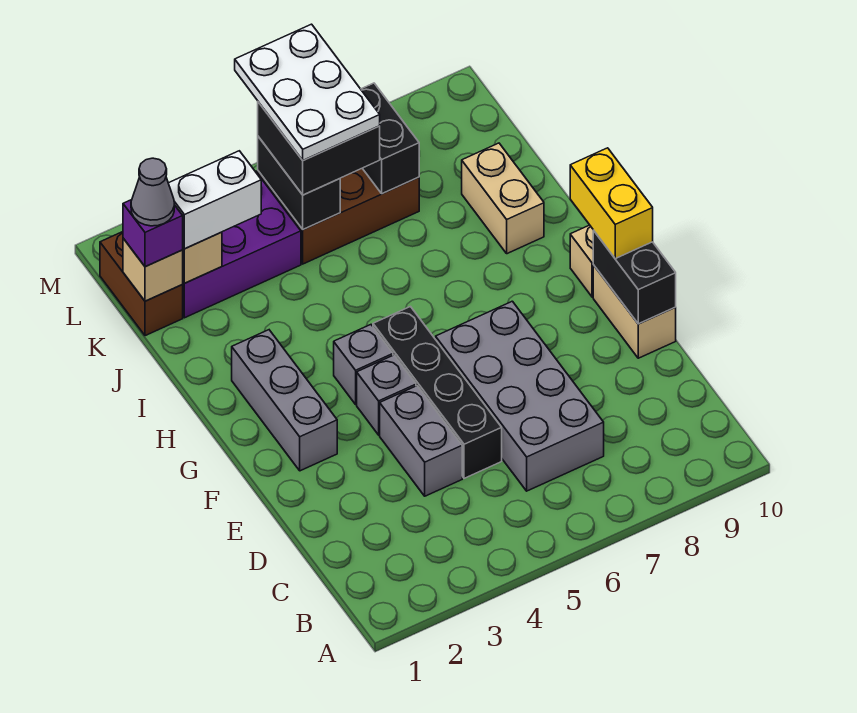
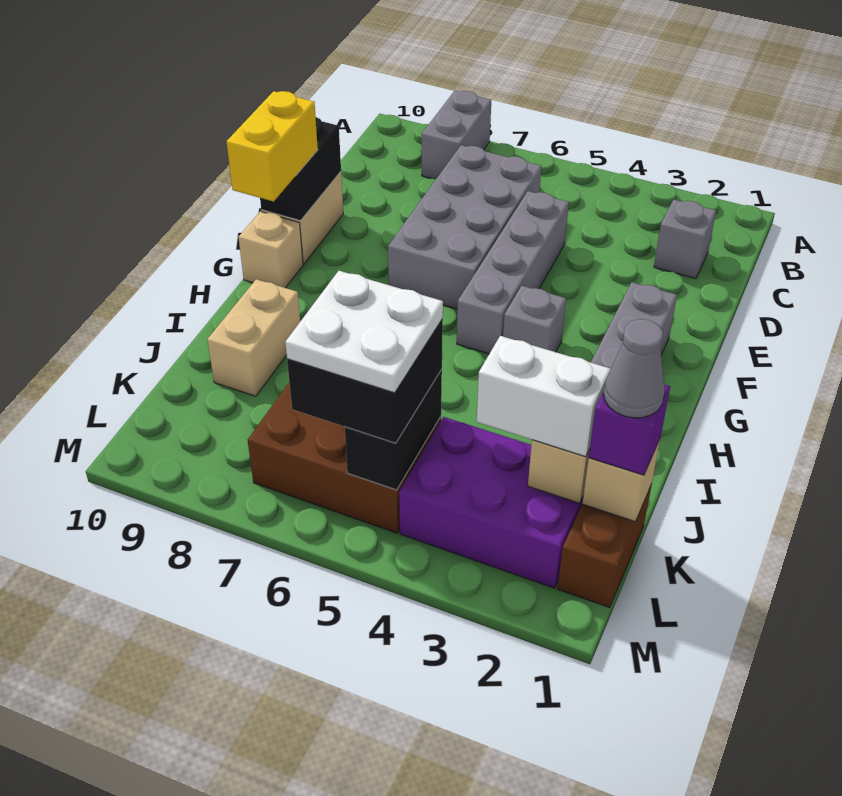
grey brick D4:E4 level 1 -> grey brick A8:B8 level 1
black brick D5:G5 level 1 -> grey brick D5:G5 level 1
grey brick F4 level 1 -> grey brick C2 level 1
white plate K5:M6 level 4 -> white plate K5:L6 level 4
black brick K7:L7 level 2 -> none

